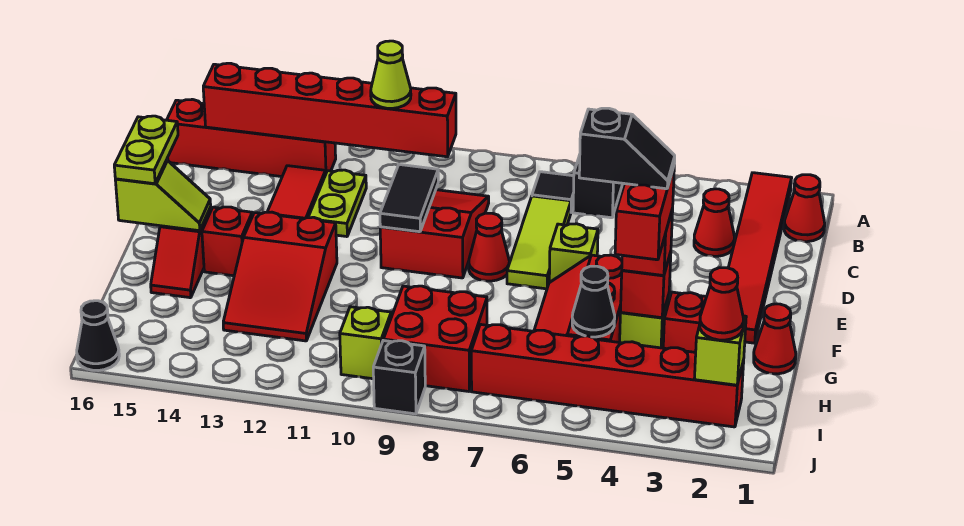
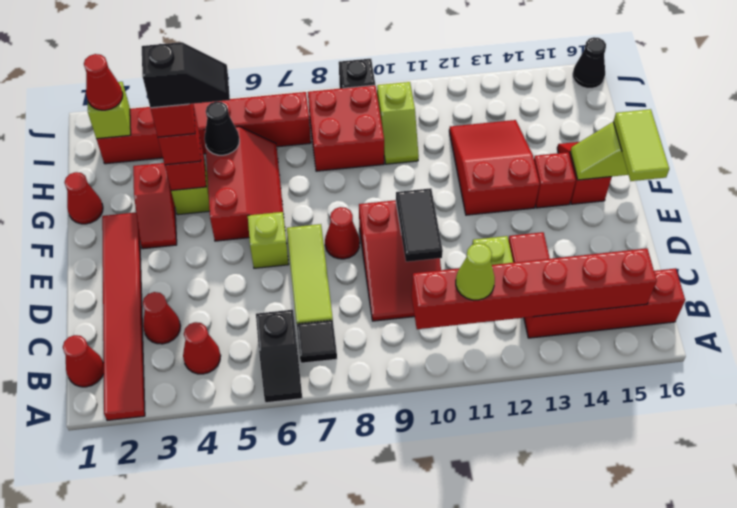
none -> red cone B4 level 1
lime plate E16:F16 level 3 -> lime tile E16:F16 level 3
black slope G4:G5 level 5 top 5 -> black slope G4:G5 level 5 top 4

